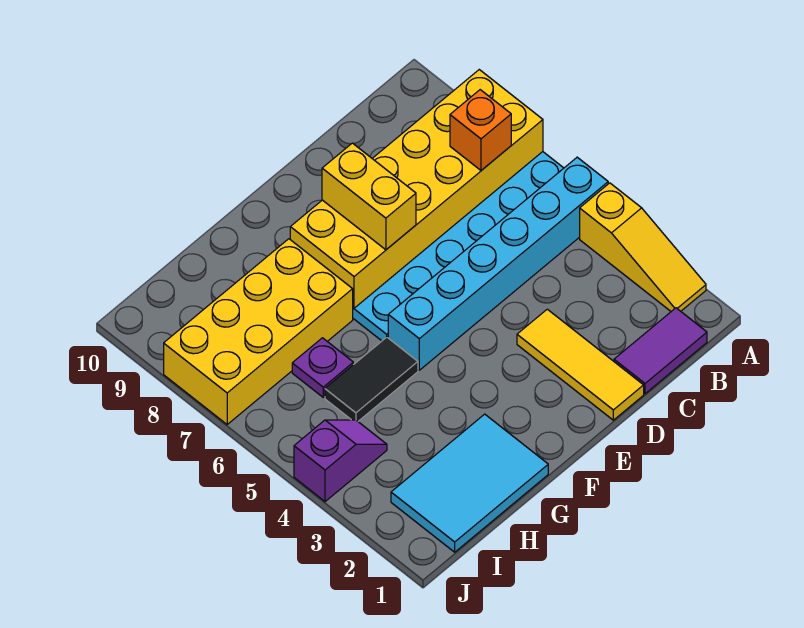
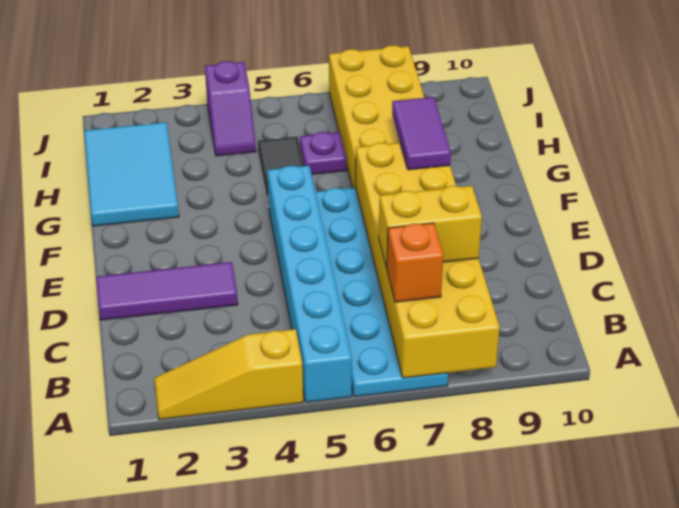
purple tile B1:C1 level 1 -> purple tile F8:G8 level 3
yellow tile D1:D3 level 1 -> purple tile D1:D3 level 1
yellow brick E7:E8 level 3 -> yellow brick C7:C8 level 3

